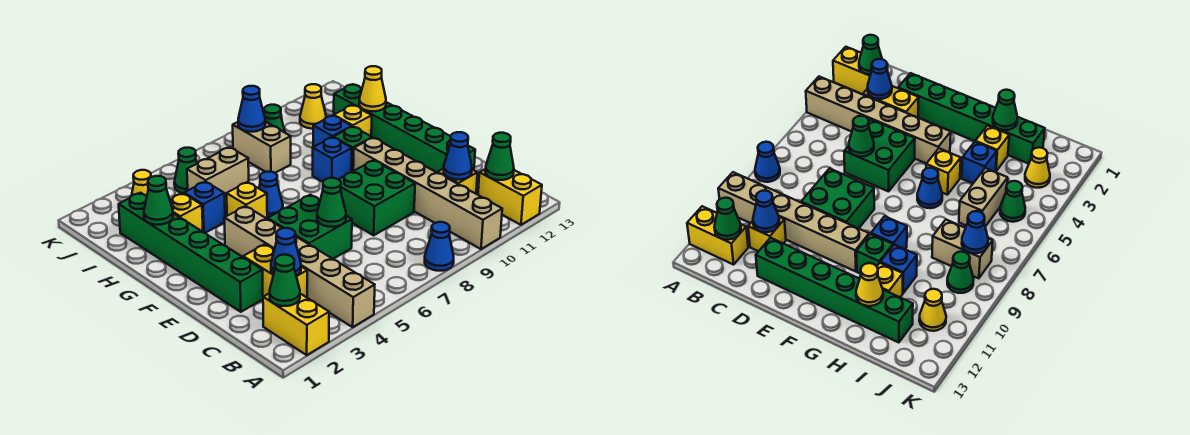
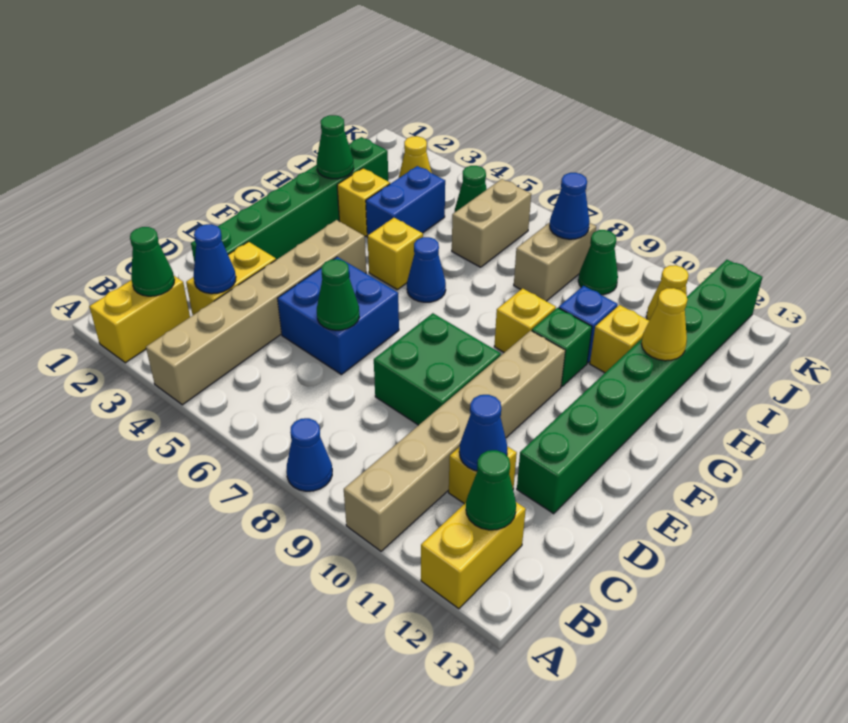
green brick D5:E6 level 1 -> blue brick D5:E6 level 1
green brick D12:I12 level 1 -> green brick D12:K12 level 1
blue brick G9 level 1 -> yellow brick G9 level 1
blue brick H4 level 1 -> blue brick H4:I4 level 1
tan brick I5:I6 level 1 -> tan brick I6:J6 level 1

